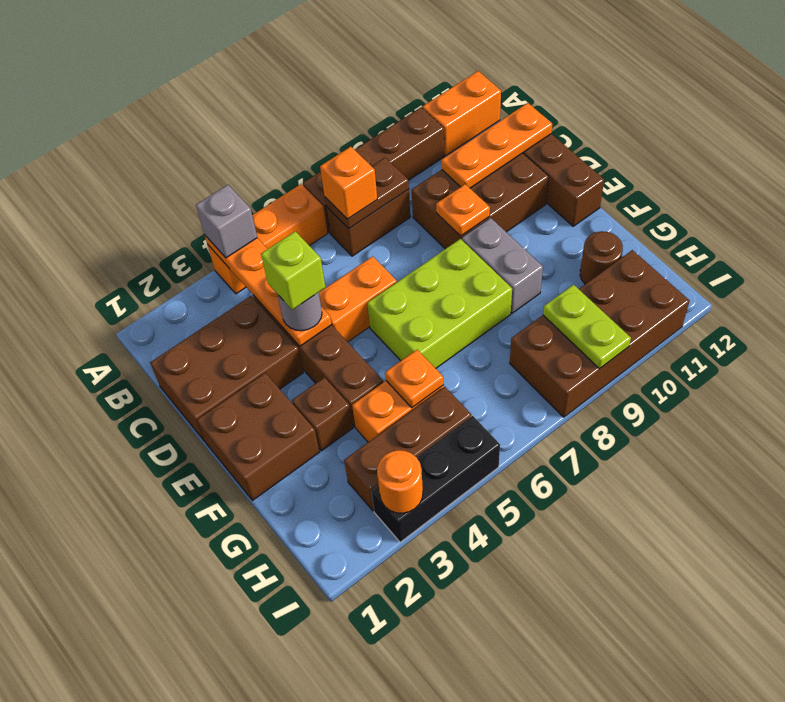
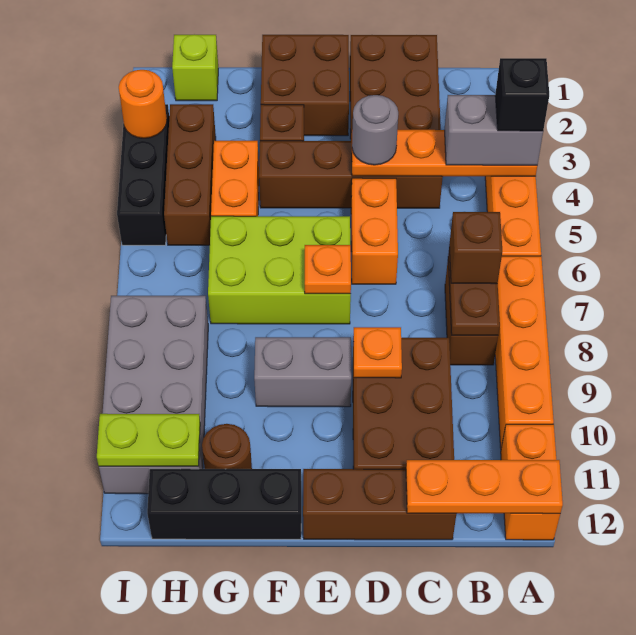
grey brick A4 level 3 -> grey brick A4:B4 level 3
none -> black brick A4 level 4
brown brick A7:A10 level 1 -> orange brick A7:A10 level 1
orange brick B7 level 3 -> brown brick B7 level 3
orange plate C10:C12 level 2 -> orange plate A12:C12 level 2
lime brick D4 level 4 -> lime brick H1 level 1
lime brick E6:F8 level 1 -> lime brick E6:G7 level 1
none -> black brick F12:H12 level 1
orange plate G5 level 2 -> orange plate E7 level 2
brown brick H8:I11 level 1 -> grey brick H8:I11 level 1
lime plate H9:I9 level 2 -> lime plate H11:I11 level 2

